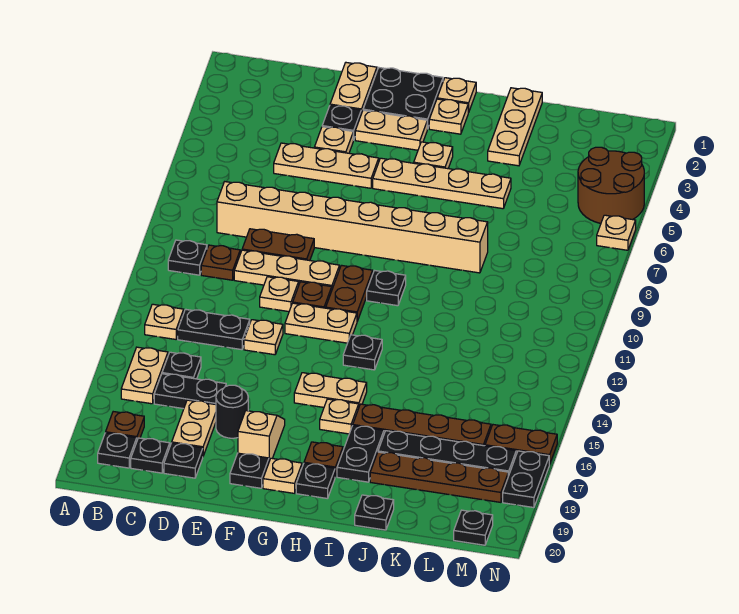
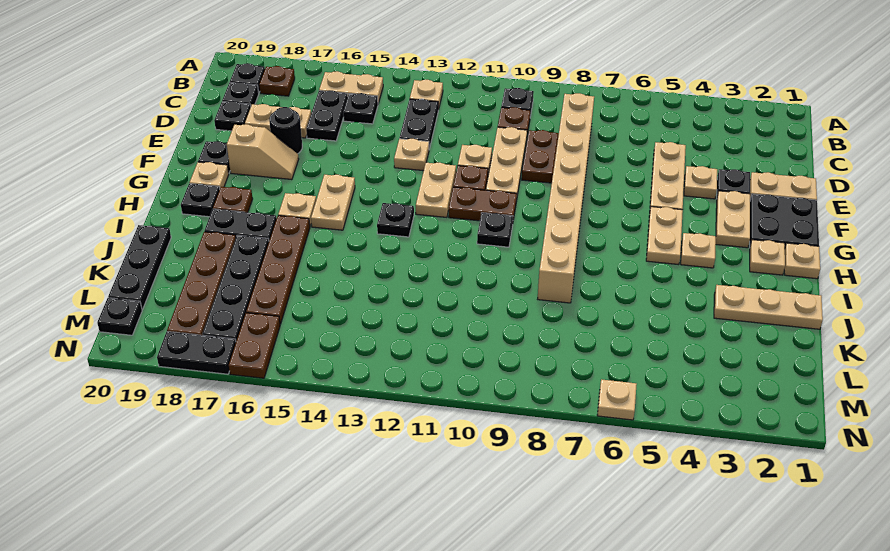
tan plate G5:J5 level 1 -> tan plate G5:H5 level 1
black plate J20 level 1 -> black plate J20:L20 level 1
brown round brick M4:N5 level 1 -> none

